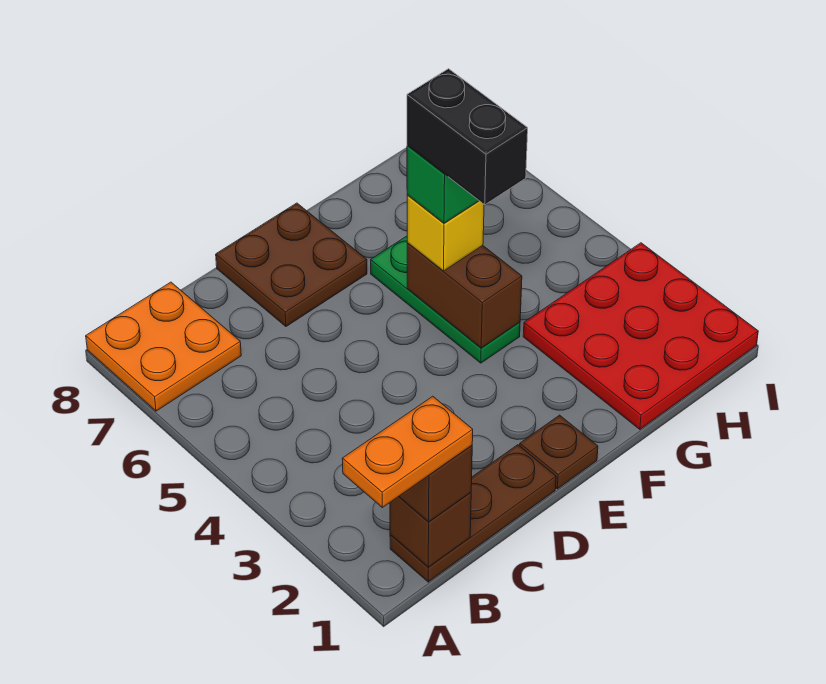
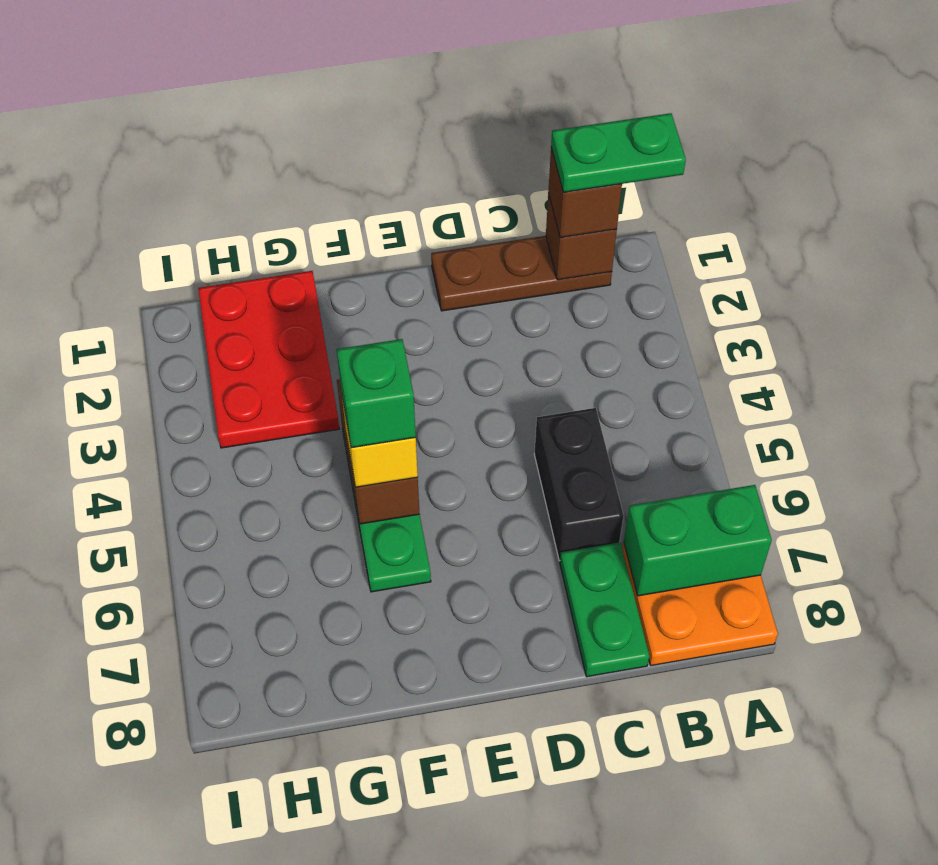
orange plate A1:B1 level 4 -> green plate A1:B1 level 4
none -> green brick A7:B7 level 2
none -> green plate C7:C8 level 1
brown plate D7:E8 level 1 -> none
brown plate E1 level 1 -> none
black brick F4:F5 level 5 -> black brick C5:C6 level 1
red plate G1:I3 level 1 -> red plate G1:H3 level 1

